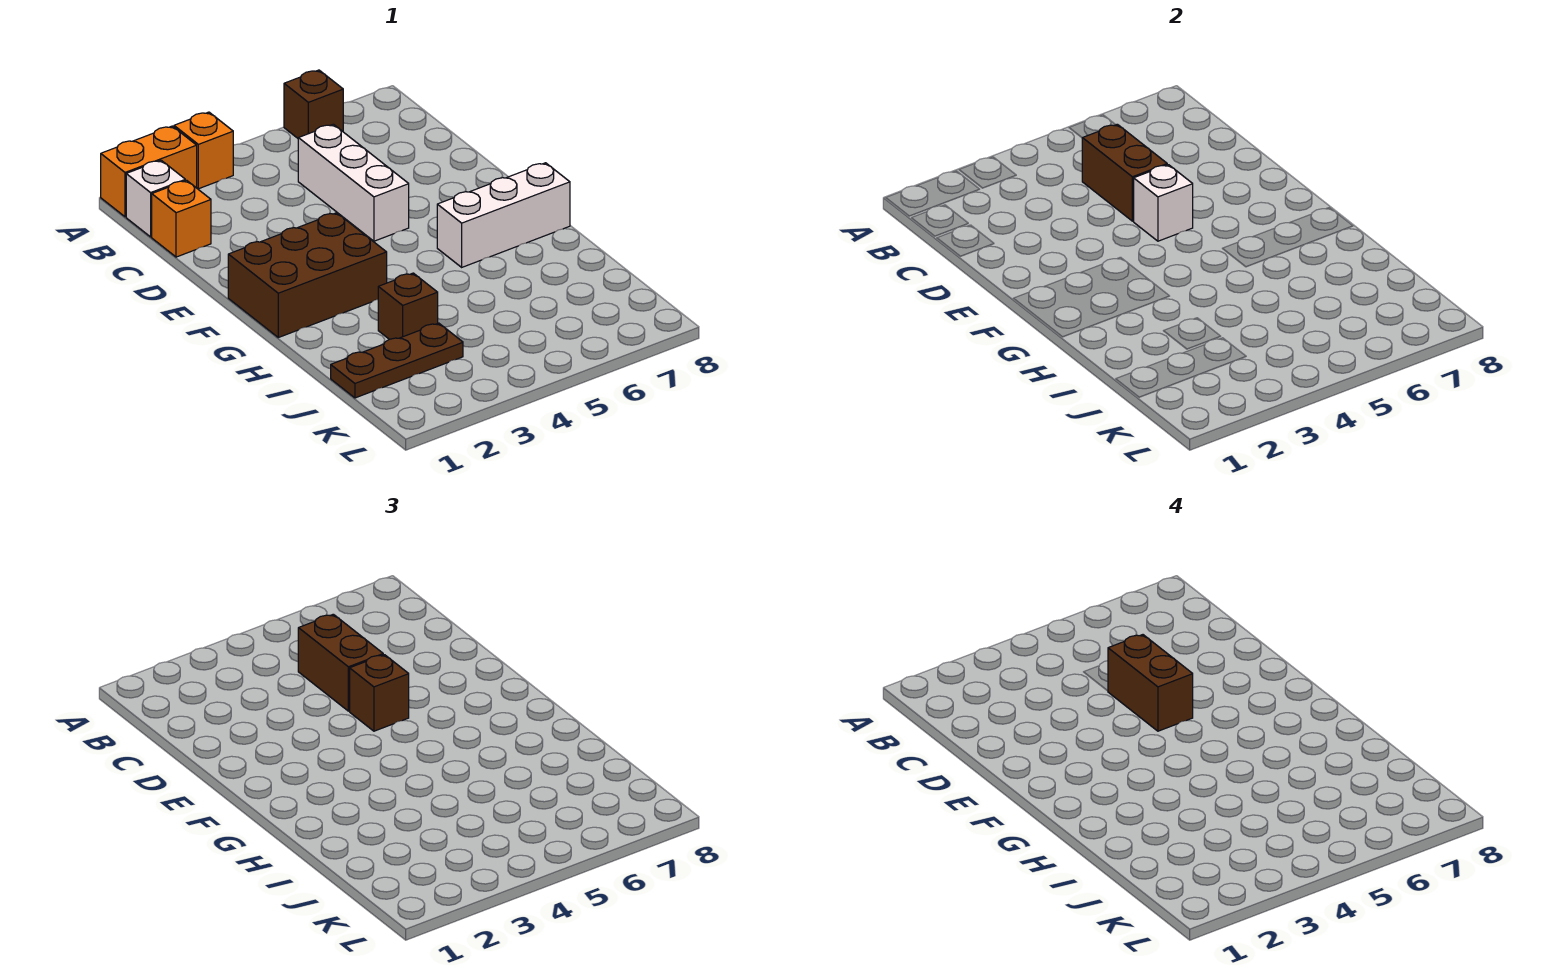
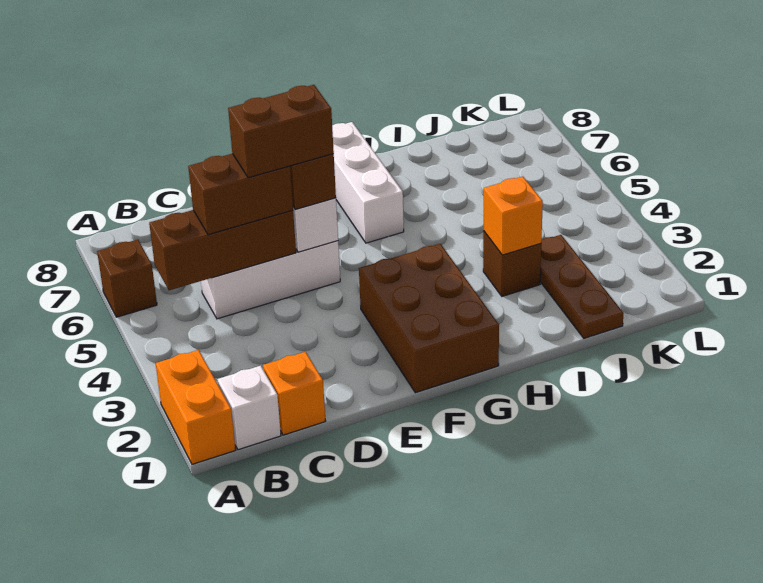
orange brick A3 level 1 -> orange brick I3 level 2
brown brick C5:D5 level 2 -> brown brick B5:D5 level 2

